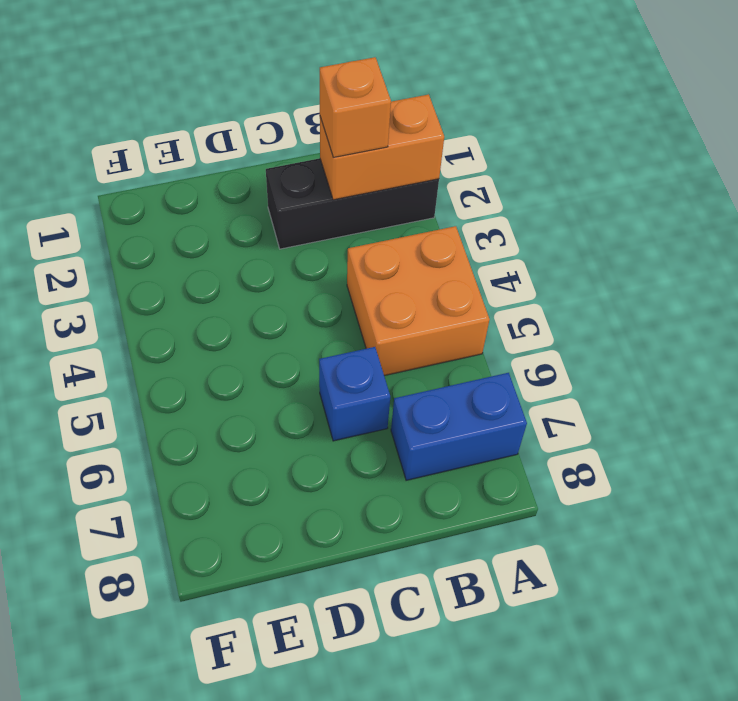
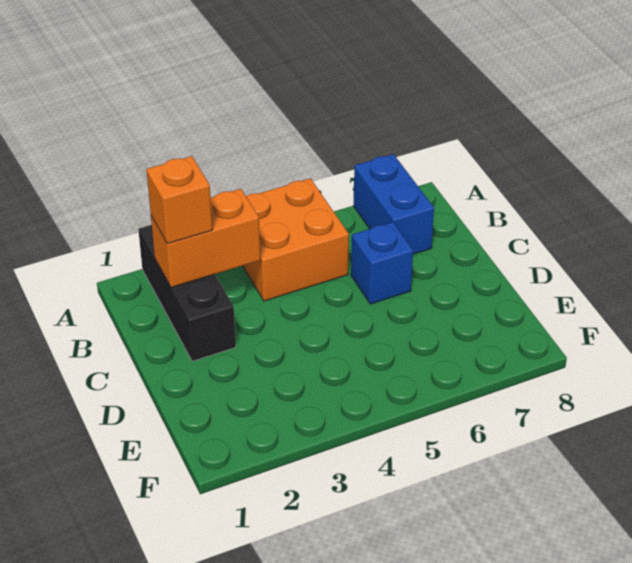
orange brick A2:B2 level 2 -> orange brick B2:B3 level 2

